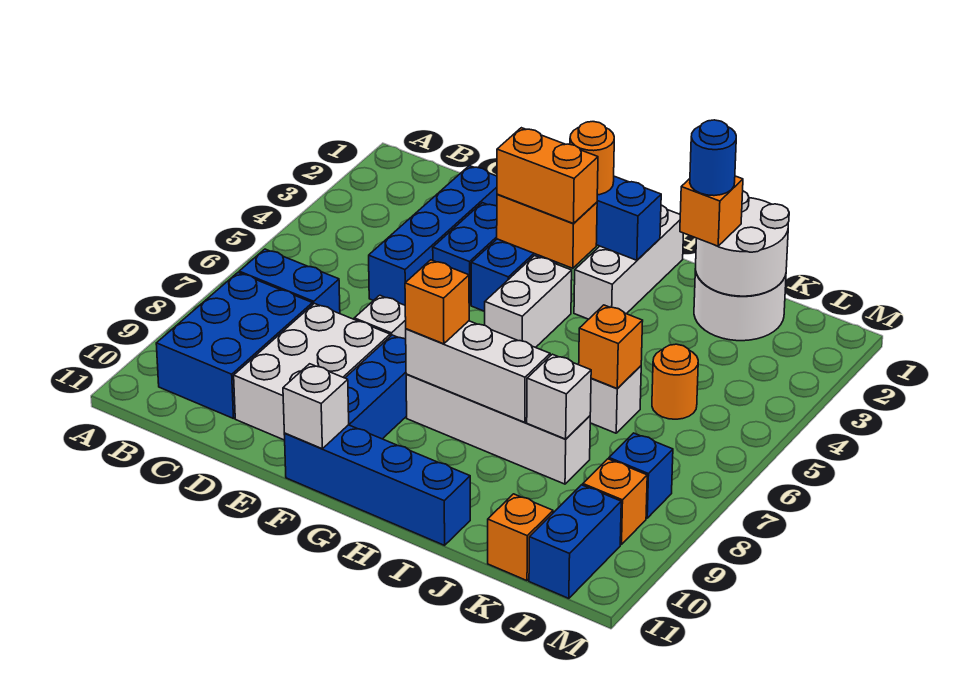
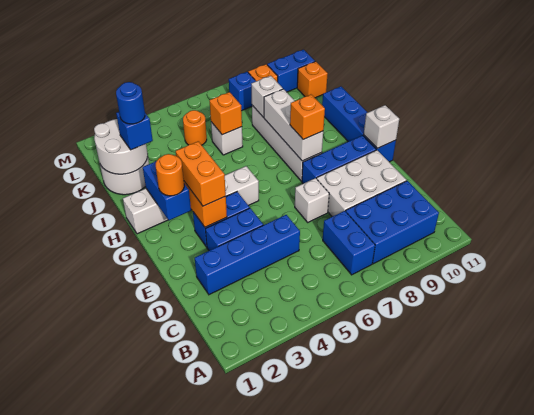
orange brick J2 level 3 -> blue brick J2 level 3

